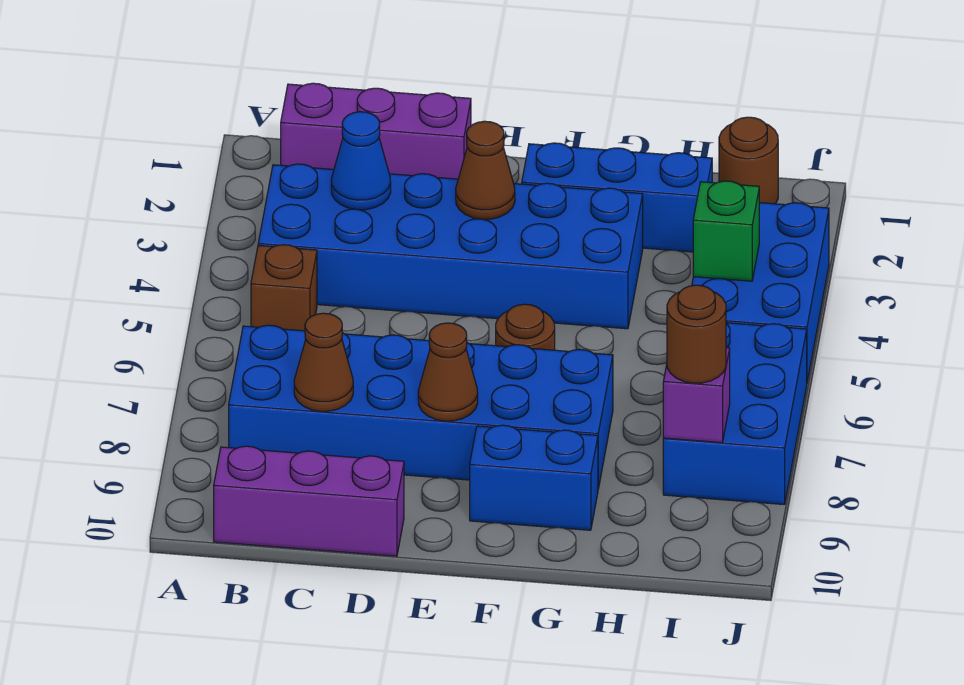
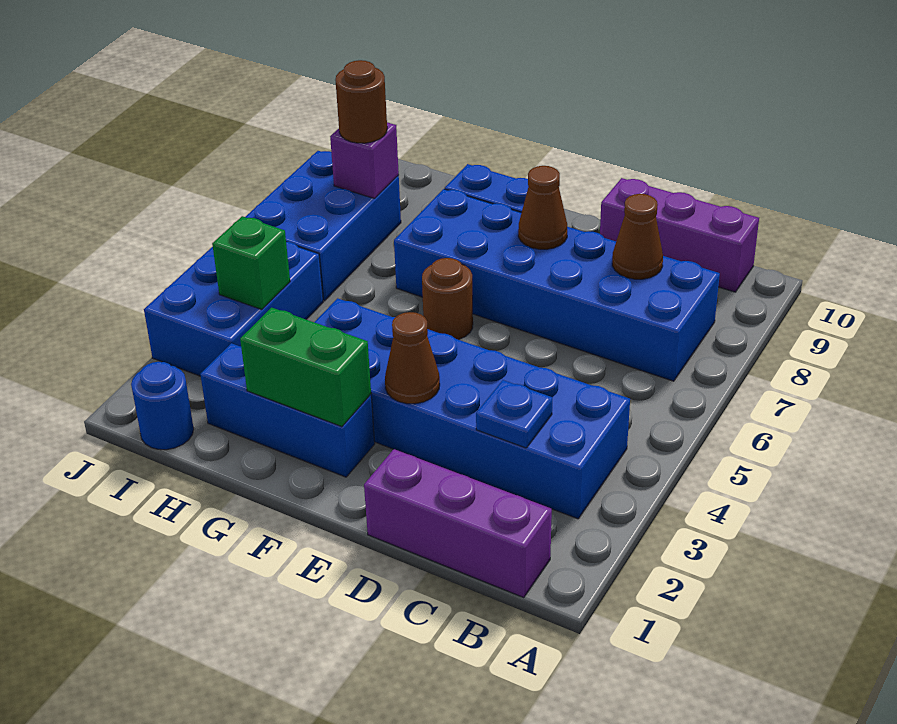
brown brick B5 level 1 -> none
blue cone C3 level 2 -> blue plate C3 level 2
none -> green brick F2:G2 level 2
brown round brick I1 level 1 -> blue round brick I1 level 1

